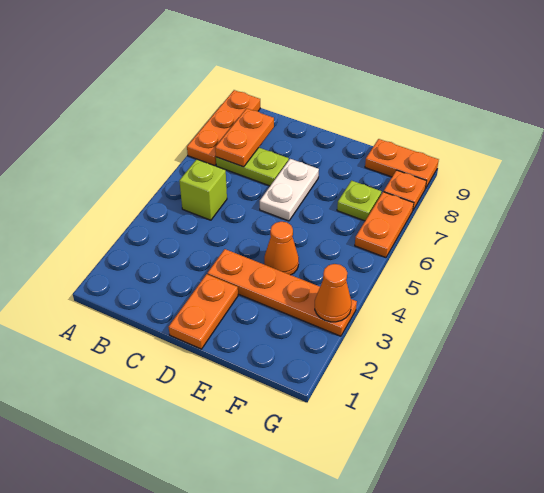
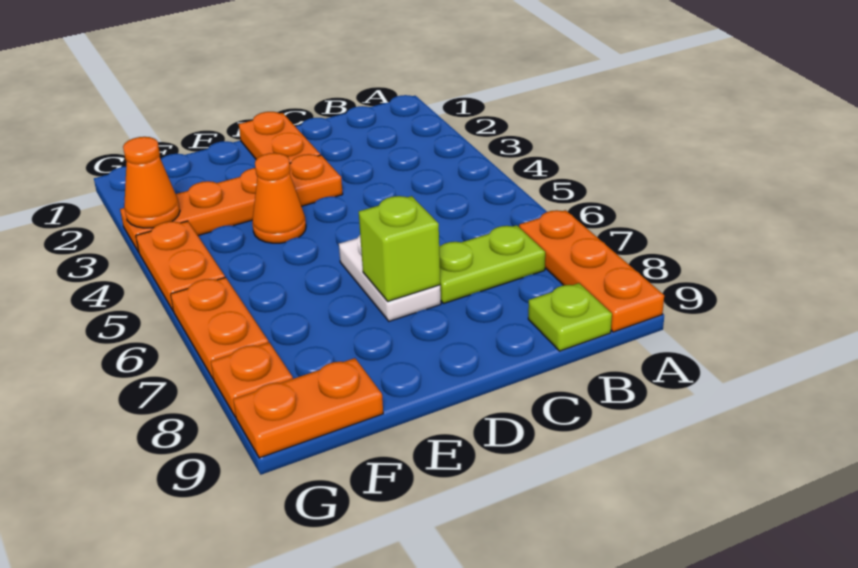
lime brick B5 level 1 -> lime brick D7 level 2
orange plate B7:B8 level 2 -> orange plate G4:G5 level 1
lime plate F7 level 1 -> lime plate B9 level 1

